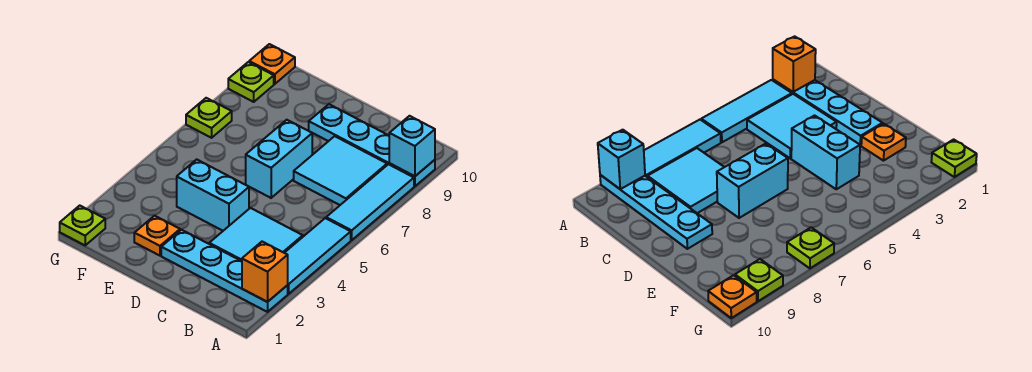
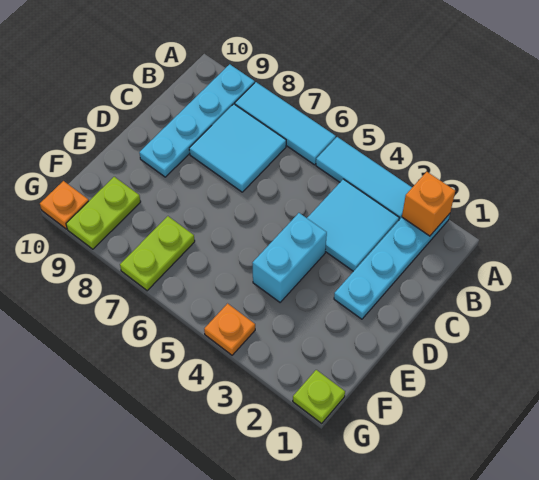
cyan brick A9 level 2 -> none
cyan brick D6:D7 level 1 -> none
orange plate E2 level 1 -> orange plate G4 level 1
lime plate G7 level 1 -> lime plate F7:G7 level 1
lime plate G9 level 1 -> lime plate F9:G9 level 1

